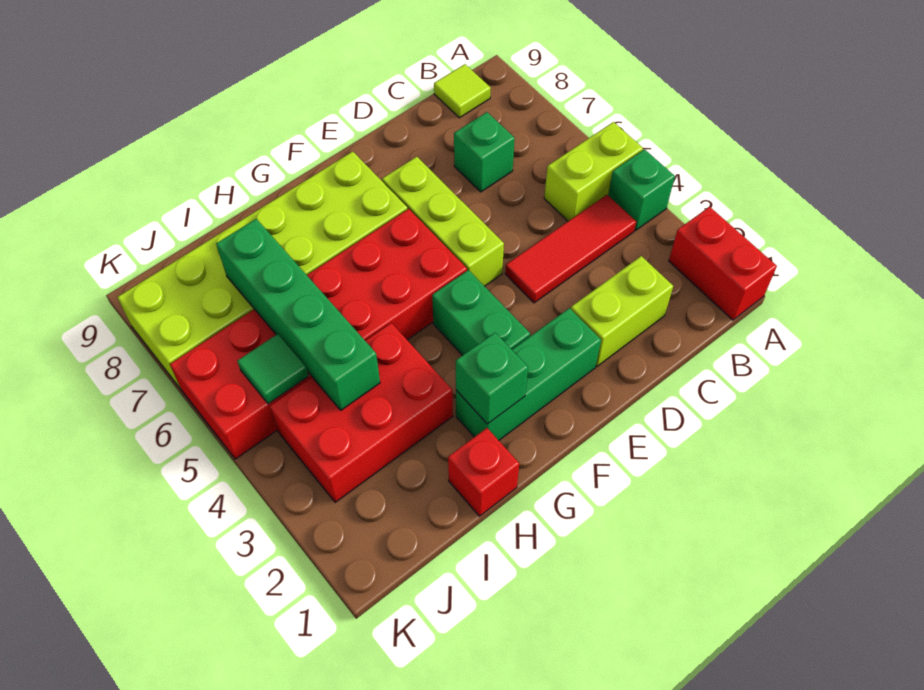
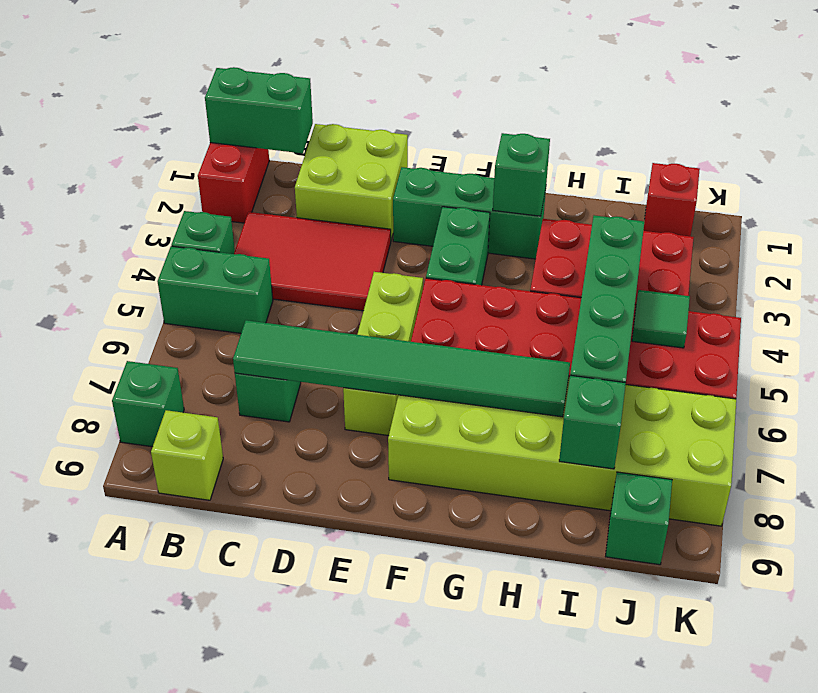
none -> green brick A1:B1 level 2
lime brick A5:B5 level 1 -> green brick A5:B5 level 1
none -> green brick A8 level 1
red tile B4:D4 level 1 -> red tile B3:D4 level 1
lime tile B9 level 1 -> lime brick B9 level 1
lime brick C2:D2 level 1 -> lime brick C1:D2 level 1
none -> green tile C7:H7 level 2
red brick H1 level 1 -> red brick J1 level 1
none -> green brick I8 level 2
none -> green brick J9 level 1

